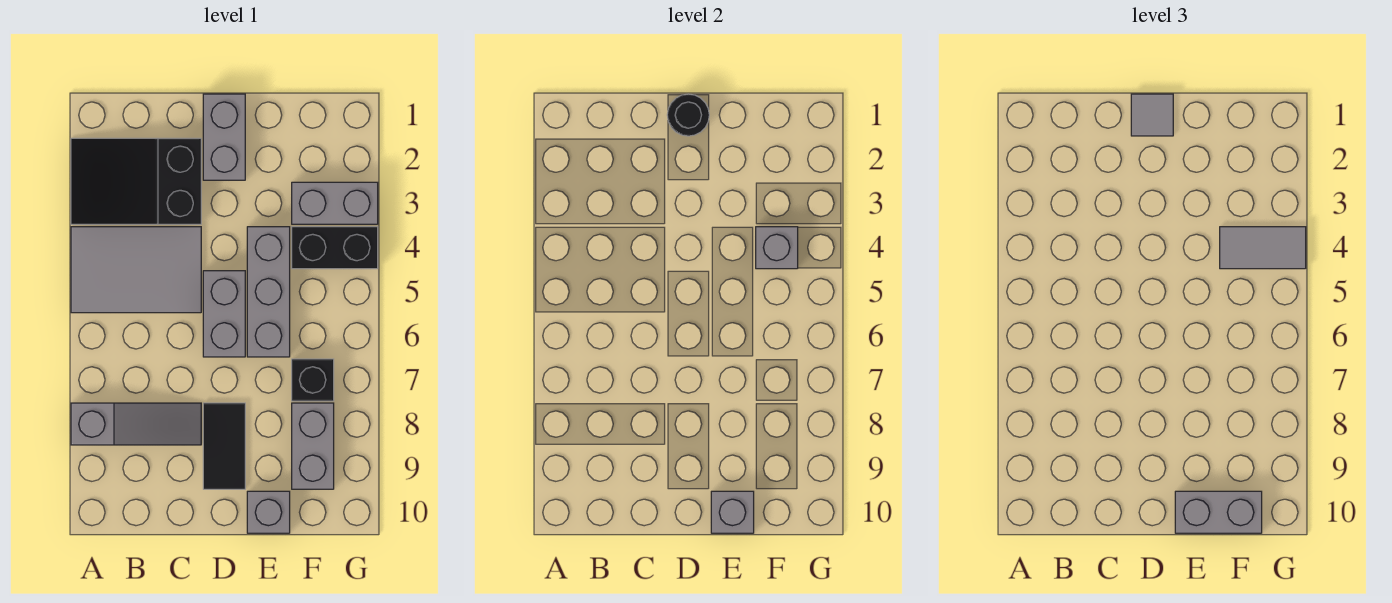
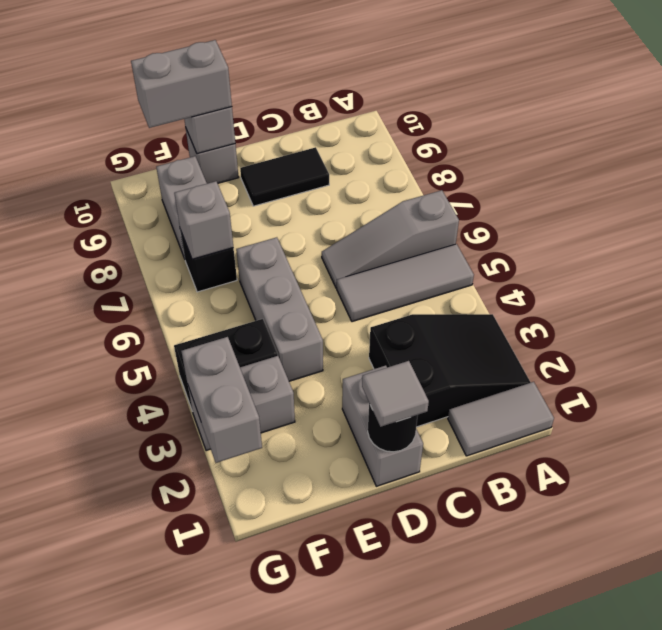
grey tile A4:C5 level 1 -> grey tile A5:C5 level 1
grey slope A8:C8 level 1 top A -> grey slope A6:C6 level 1 top A
grey brick D5:D6 level 1 -> grey brick G2:G3 level 2
black tile D8:D9 level 1 -> black tile C9:D9 level 1
grey brick F4 level 2 -> grey brick F7 level 2
grey tile F4:G4 level 3 -> grey tile A1:B1 level 1

